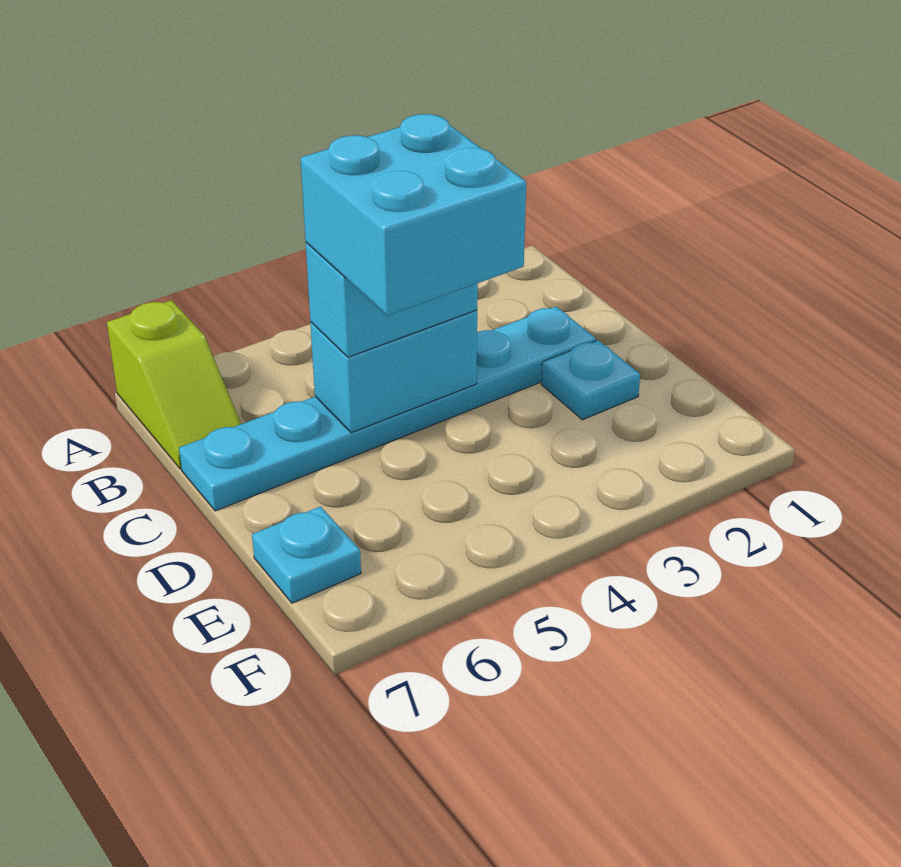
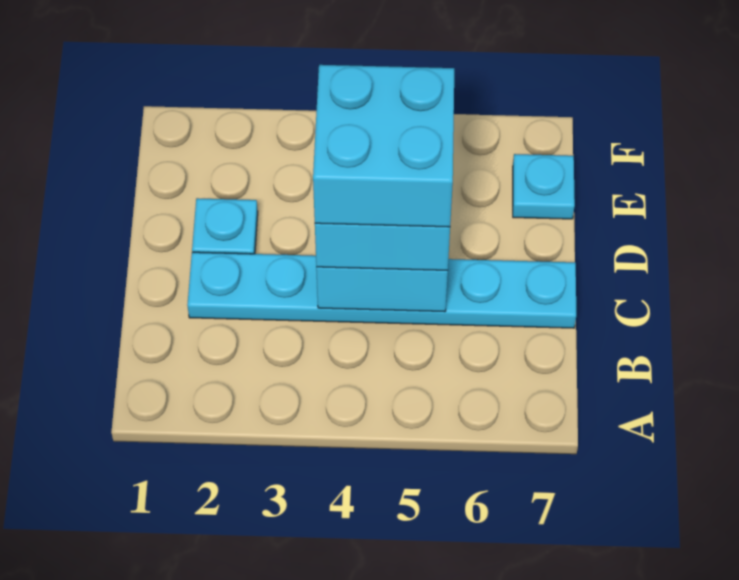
lime slope A7:B7 level 1 top A -> none

